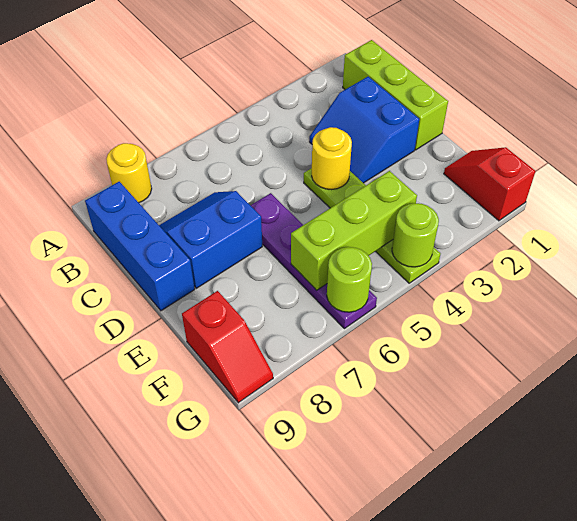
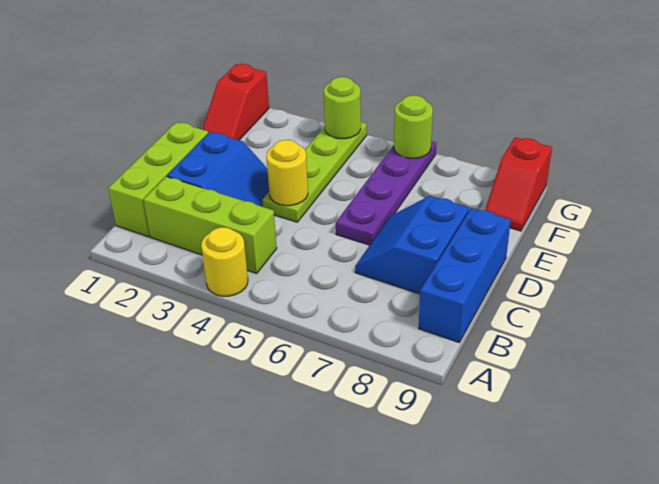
yellow round brick A8 level 1 -> yellow round brick A4 level 1
blue slope C7:D8 level 1 top D -> blue slope C7:D8 level 1 top 8
lime brick F4:F6 level 2 -> lime brick B2:B4 level 1
red slope F9:G9 level 1 top F -> red slope F9:G9 level 1 top G

